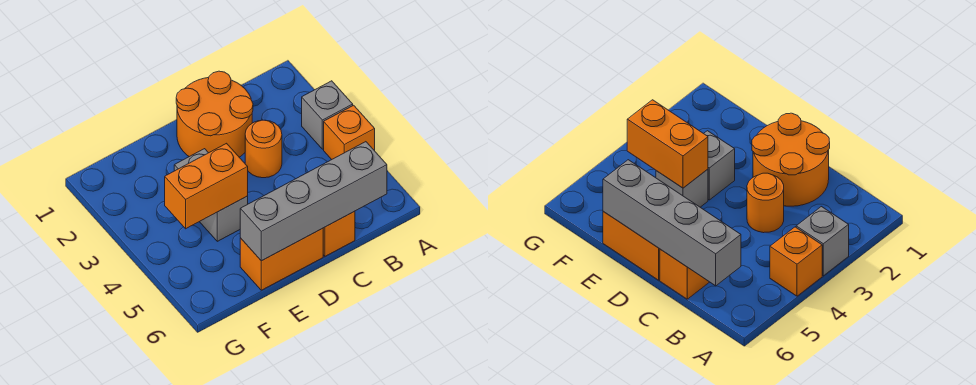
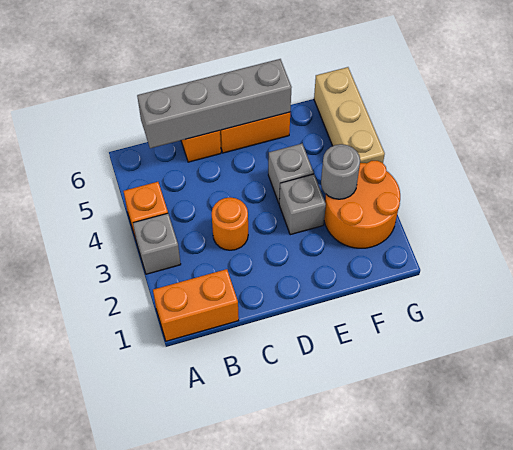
orange round brick C1:D2 level 1 -> orange round brick F2:G3 level 1
orange brick E4:F4 level 2 -> orange brick A1:B1 level 1
none -> grey round brick F3 level 2
none -> tan brick G4:G6 level 1

